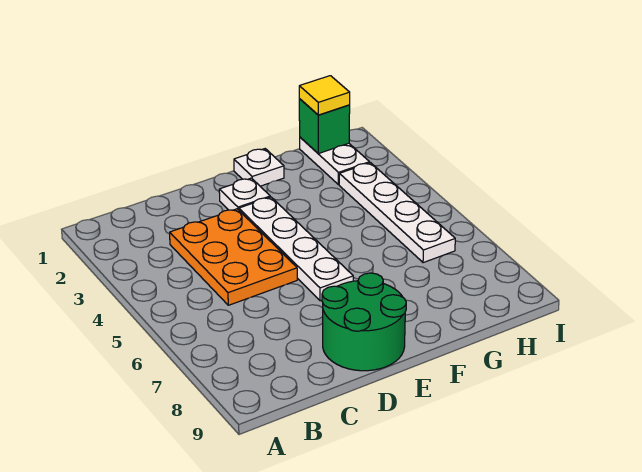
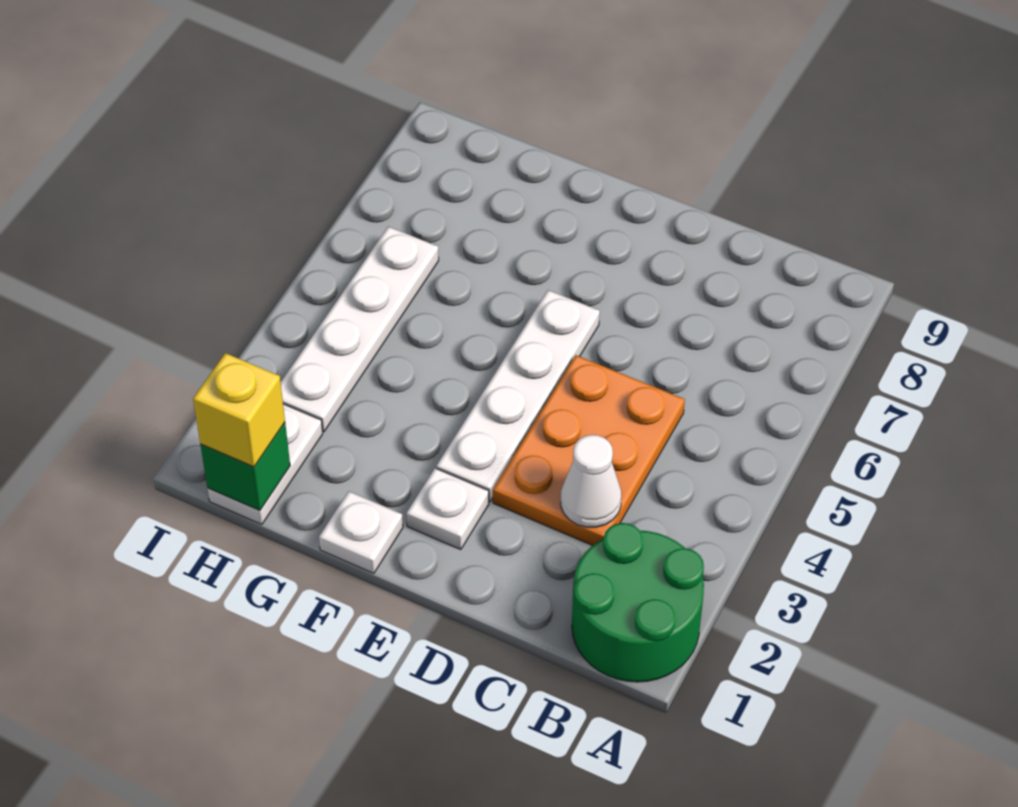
none -> white cone C3 level 2
green round brick D8:E9 level 1 -> green round brick A1:B2 level 1
yellow tile H1 level 3 -> yellow brick H1 level 3

